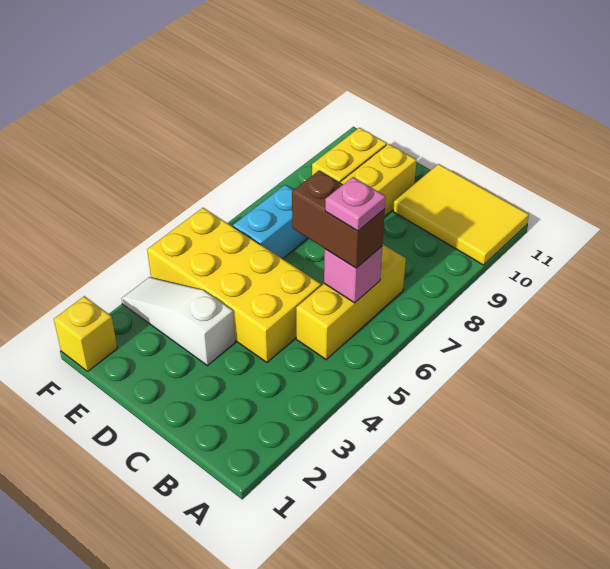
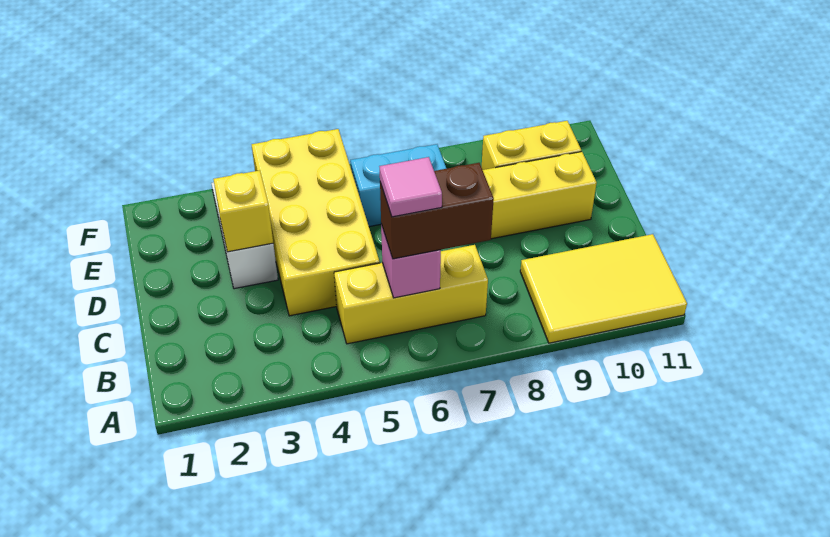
yellow tile A10:C11 level 1 -> yellow tile A9:B11 level 1
brown brick B6:C6 level 3 -> brown brick B6:B7 level 3
pink plate B6 level 4 -> pink tile B6 level 4
yellow brick F1 level 1 -> yellow brick D3 level 2

